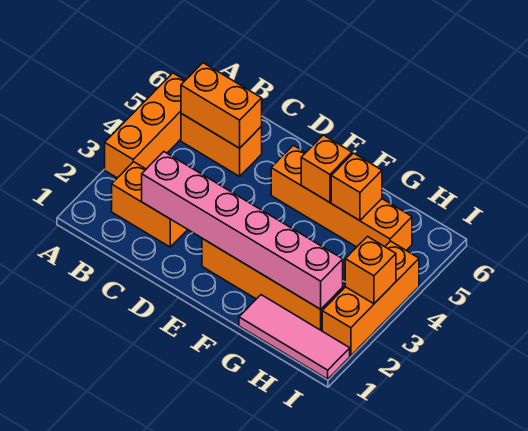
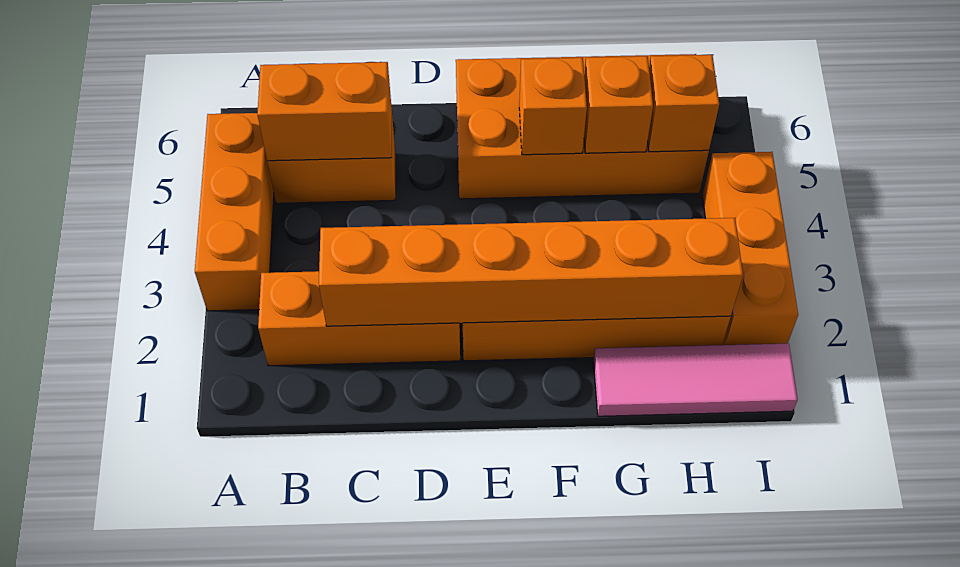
orange brick B2:C2 level 1 -> orange brick B2:D2 level 1
pink brick C2:H2 level 2 -> orange brick C2:H2 level 2
orange brick E5:H5 level 1 -> orange brick E5:H6 level 1
orange brick I3 level 2 -> orange brick H5 level 2

